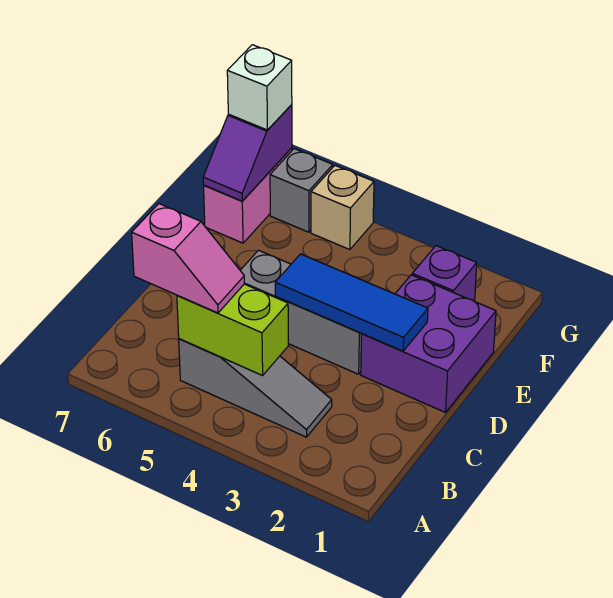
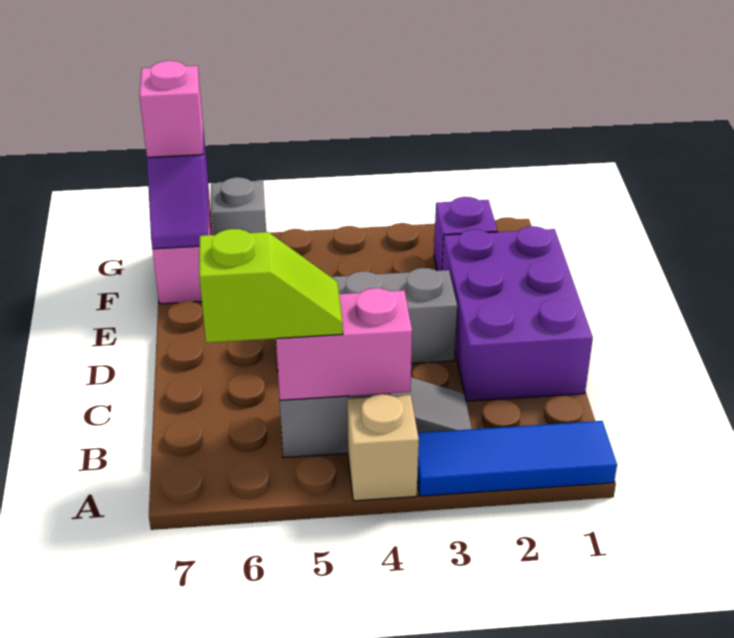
lime brick B4:B5 level 2 -> pink brick B4:B5 level 2
pink slope B5:B6 level 3 top 6 -> lime slope B5:B6 level 3 top 6
purple brick D1:E2 level 1 -> purple brick C1:E2 level 1
blue tile D2:D4 level 2 -> blue tile A1:A3 level 1
tan brick G5 level 1 -> tan brick A4 level 1
white brick G7 level 3 -> pink brick G7 level 3

